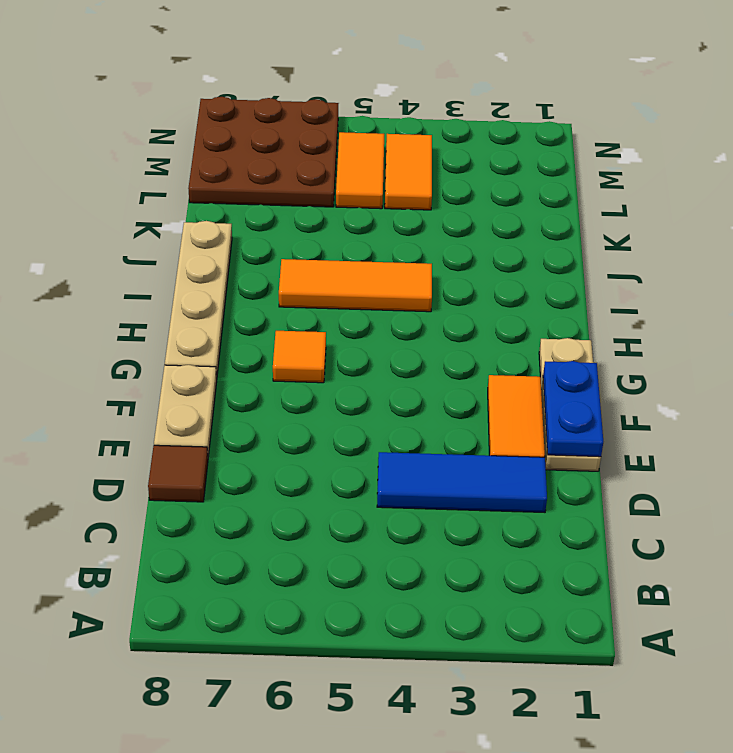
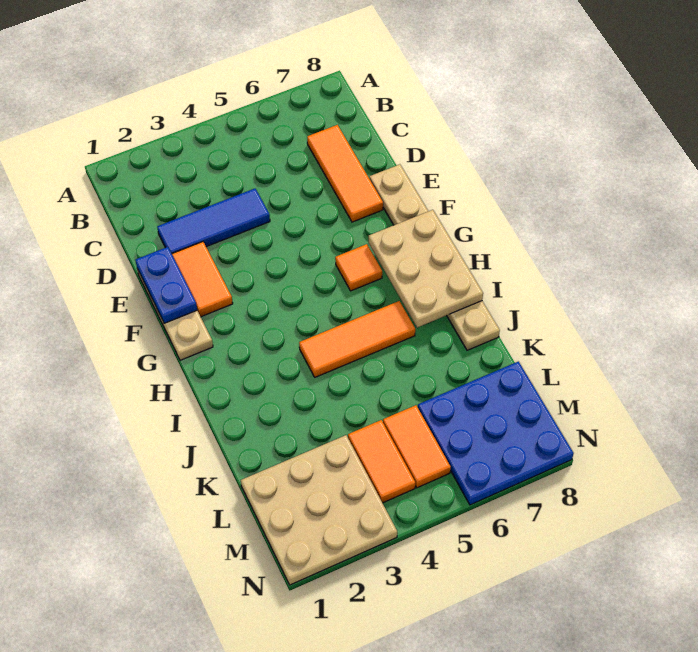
none -> orange tile C7:E7 level 1
brown tile D8 level 1 -> none
none -> tan plate G7:I8 level 2
none -> tan plate L1:N3 level 1
brown plate L6:N8 level 1 -> blue plate L6:N8 level 1

